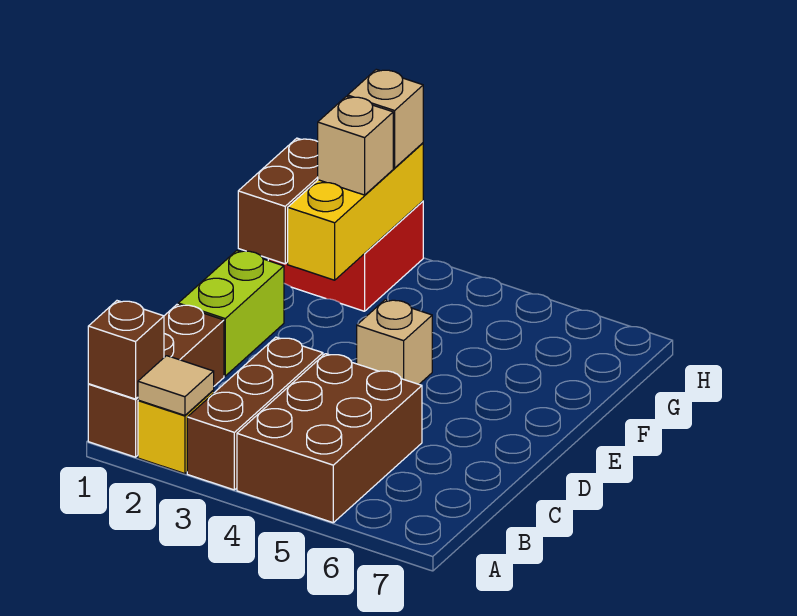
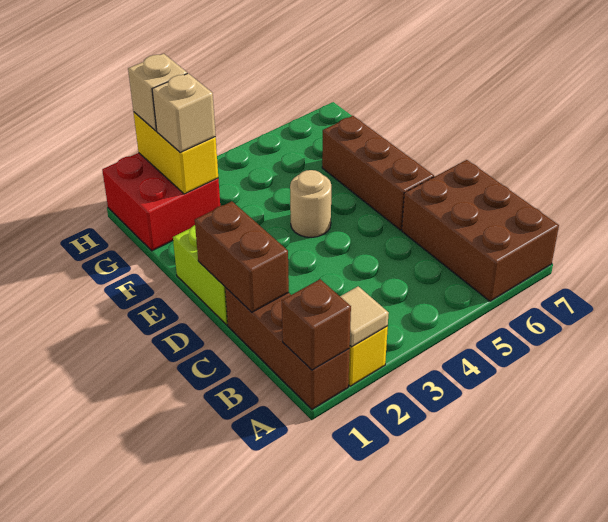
brown brick A3:C3 level 1 -> brown brick D6:F6 level 1
brown brick A4:C5 level 1 -> brown brick A6:C7 level 1
tan brick E4 level 1 -> tan round brick E4 level 1
brown brick F1:G1 level 2 -> brown brick C1:D1 level 2
yellow brick F2:H2 level 2 -> yellow brick G2:H2 level 2

